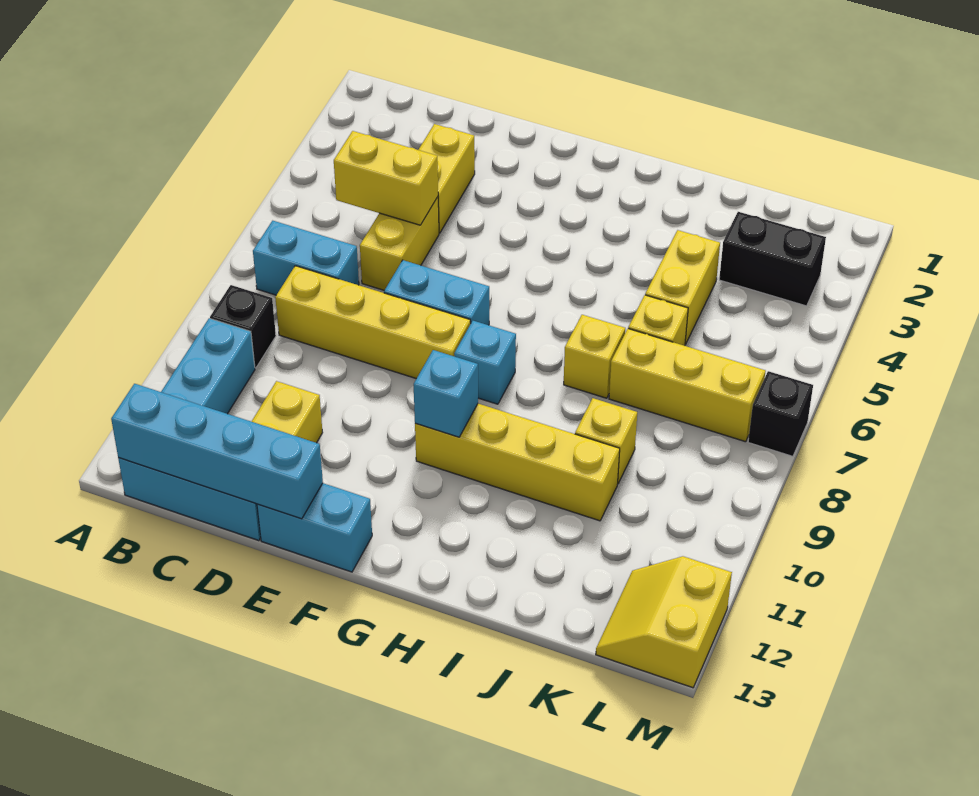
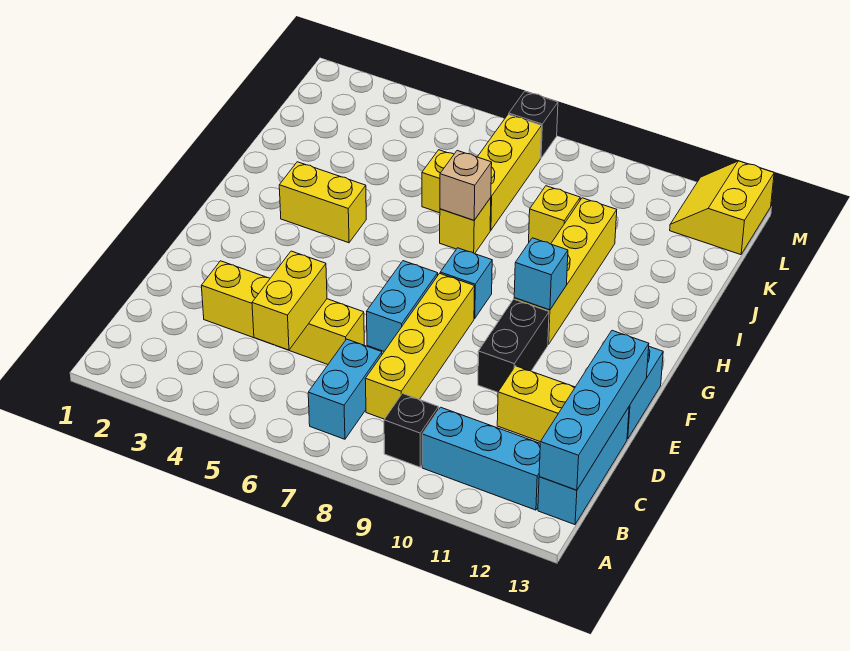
none -> tan brick I7 level 2
yellow brick J4:J5 level 1 -> yellow brick H3:H4 level 1
black brick K3:L3 level 1 -> black brick E10:F10 level 1
yellow slope L12:M13 level 1 top M -> yellow slope L12:M13 level 1 top 13

